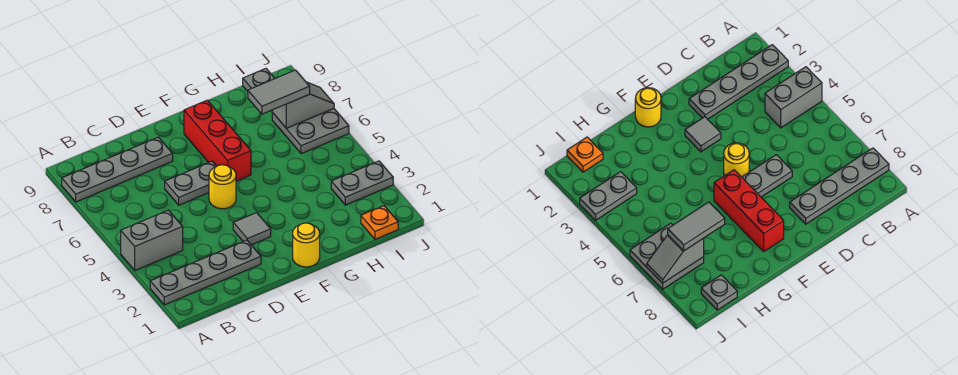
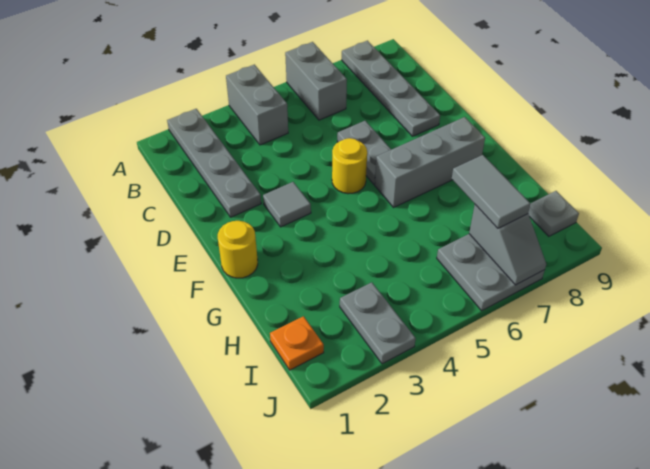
none -> grey brick A6:B6 level 1
red brick F6:F8 level 1 -> grey brick F6:F8 level 1

